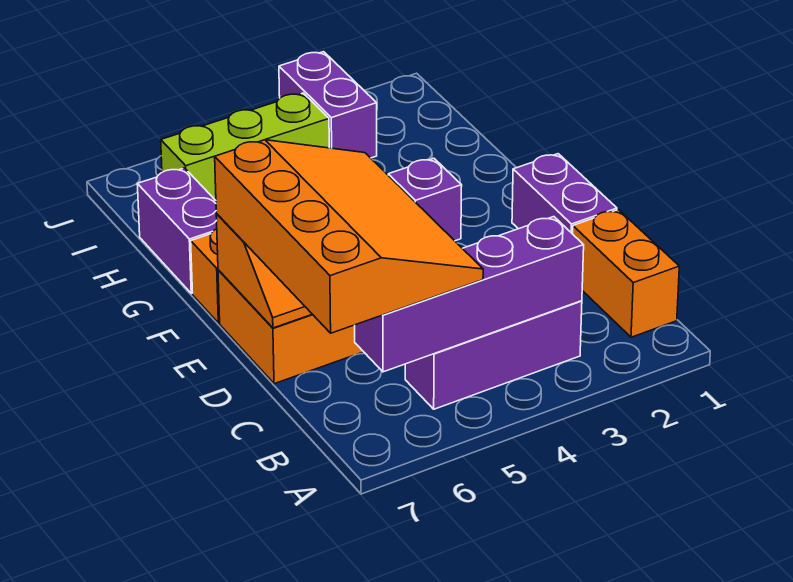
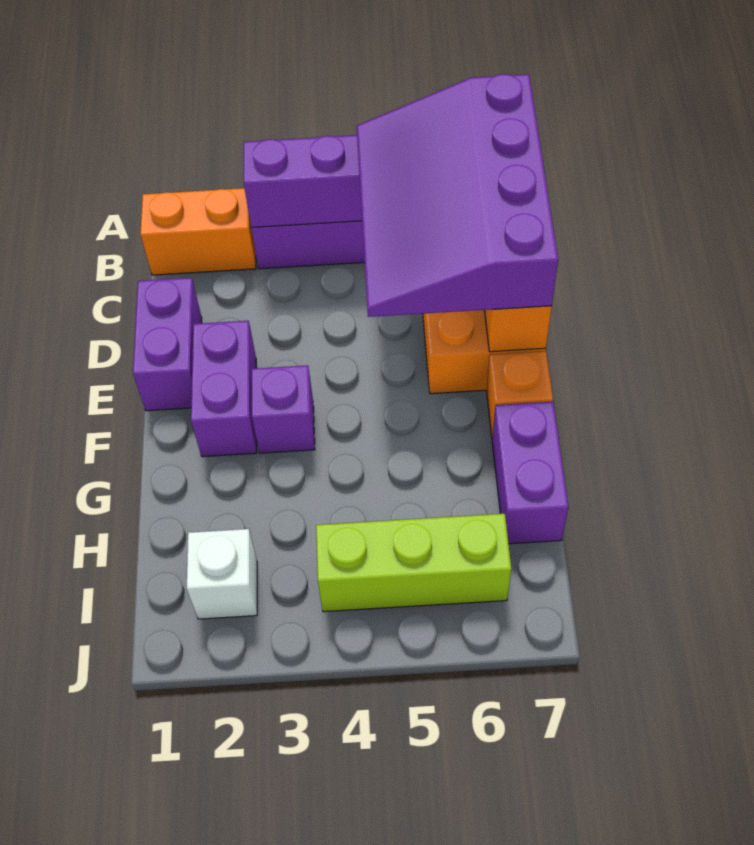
orange brick B1:C1 level 1 -> orange brick B1:B2 level 1
orange slope B5:E7 level 3 top 7 -> purple slope B5:E7 level 3 top 7
none -> white brick I2 level 1
purple brick I3:J3 level 1 -> purple brick E2:F2 level 1

